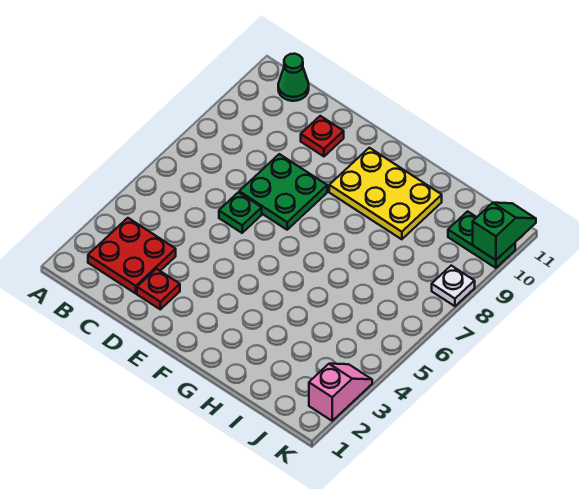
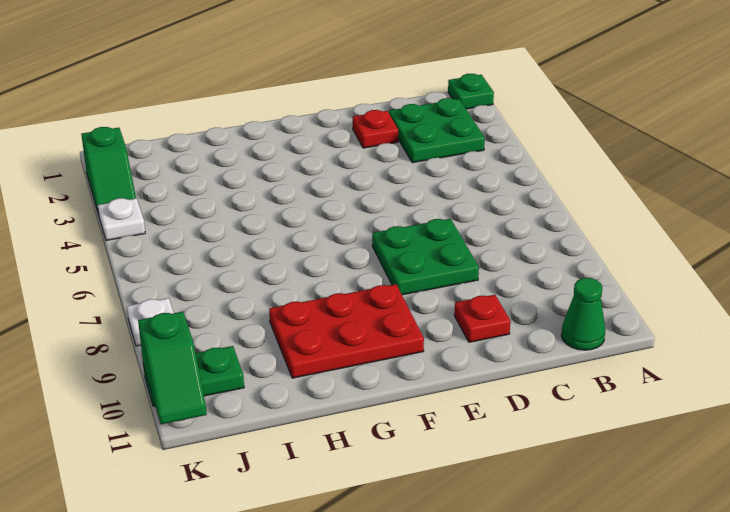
red plate B2:C3 level 1 -> green plate B2:C3 level 1
green plate D6 level 1 -> green plate A1 level 1
yellow plate F9:H10 level 1 -> red plate F9:H10 level 1
pink slope K2:K3 level 1 top 2 -> green slope K2:K3 level 1 top 2
none -> white plate K4 level 1

